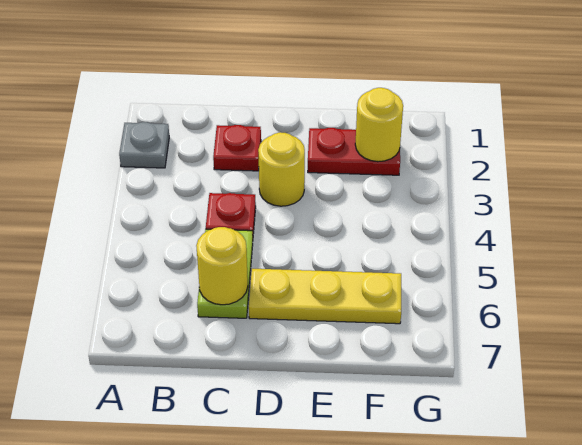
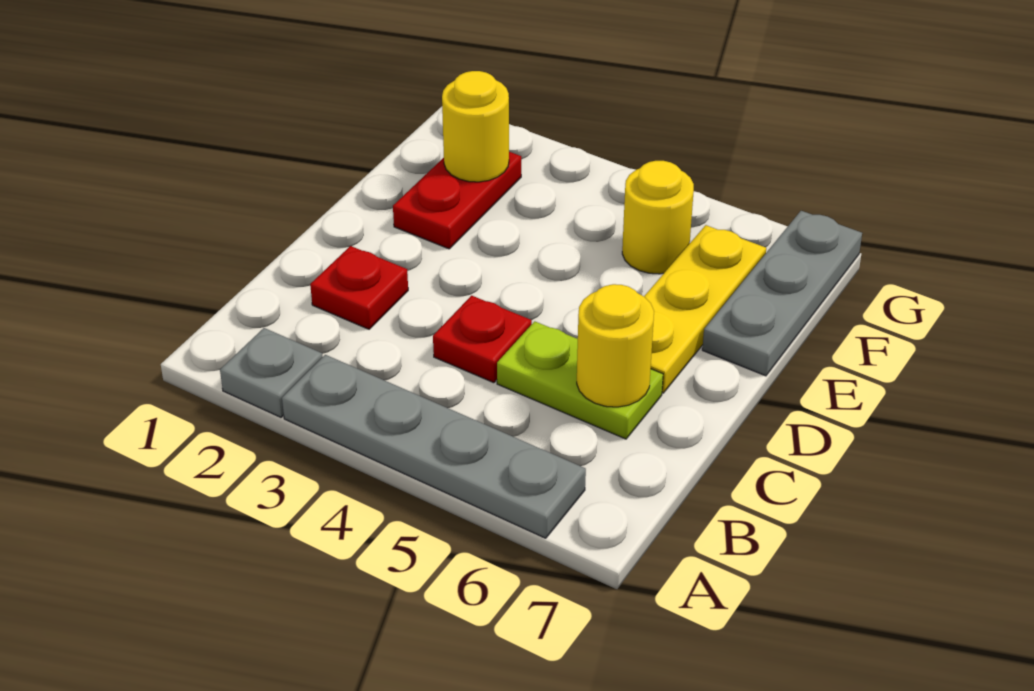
none -> grey plate A3:A6 level 1
yellow round brick D3 level 1 -> yellow round brick F5 level 1
none -> grey plate E7:G7 level 1

